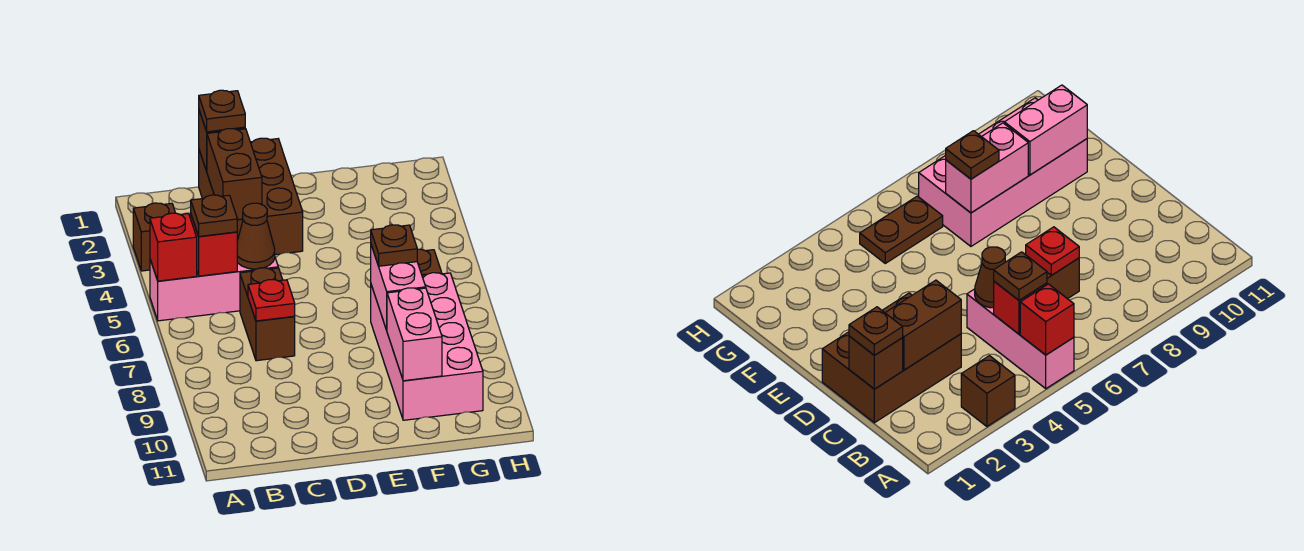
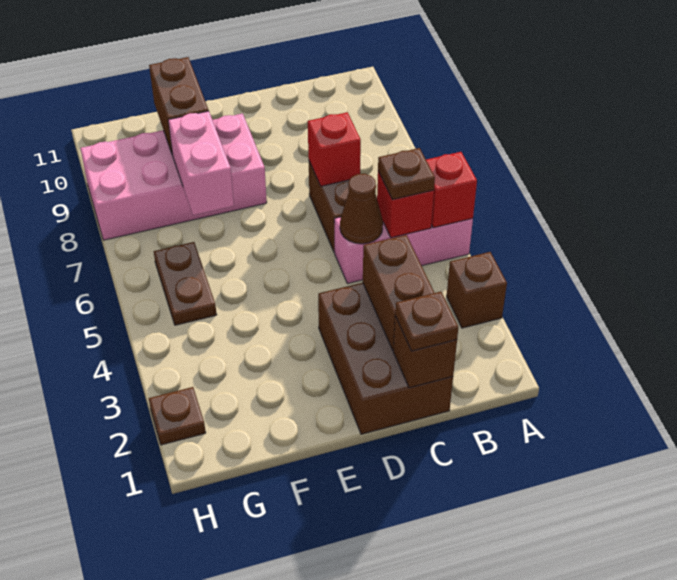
red plate C7 level 2 -> red brick C7 level 2
pink brick F7:G10 level 1 -> pink brick E8:H9 level 1
brown plate F7 level 3 -> brown plate H2 level 1
pink brick F9:F10 level 2 -> brown brick F9:F10 level 2

